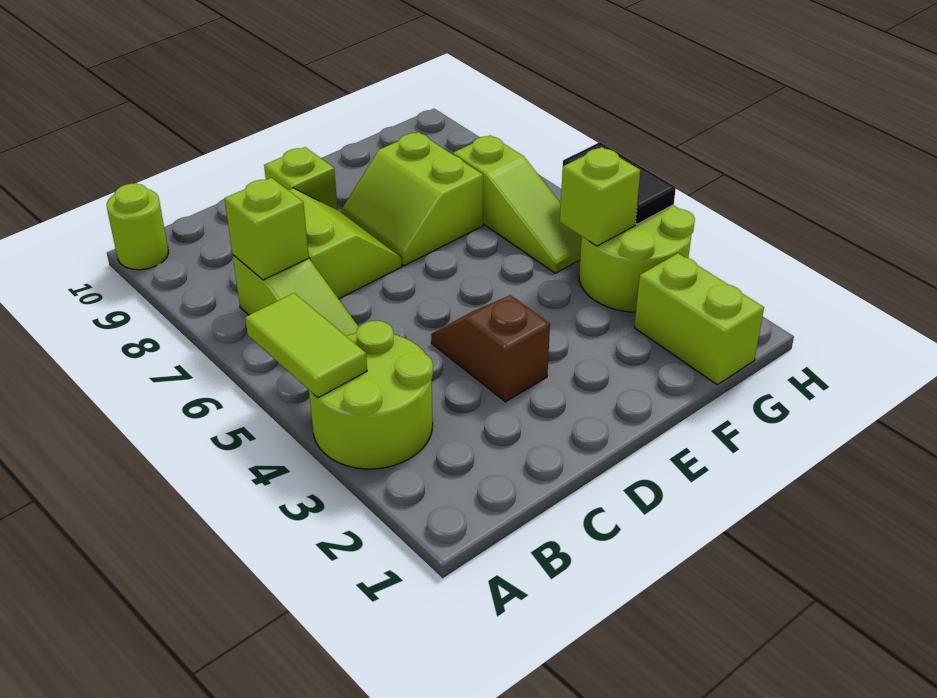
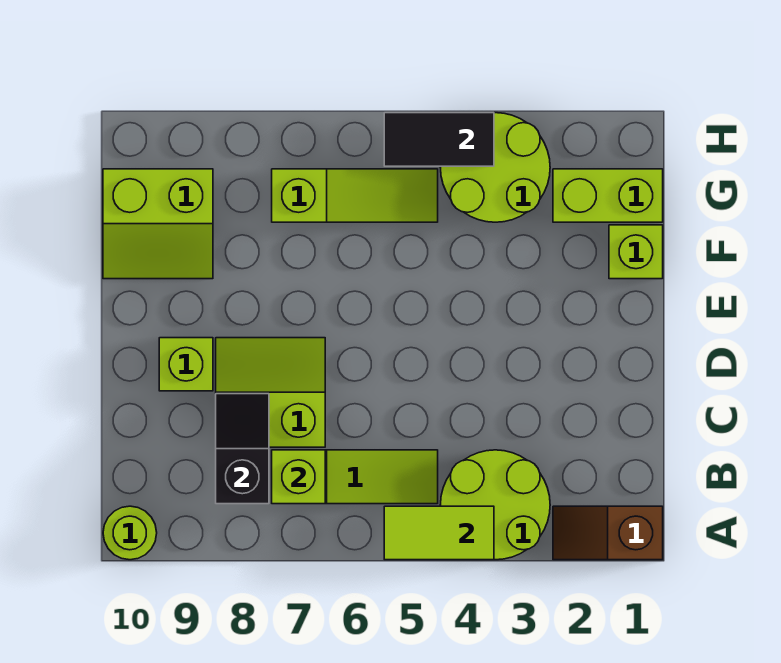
none -> black slope B8:C8 level 2 top B
brown slope D3:D4 level 1 top 3 -> brown slope A1:A2 level 1 top 1
lime slope E7:F8 level 1 top F -> lime slope F9:G10 level 1 top G
lime brick G4 level 2 -> lime brick F1 level 1

